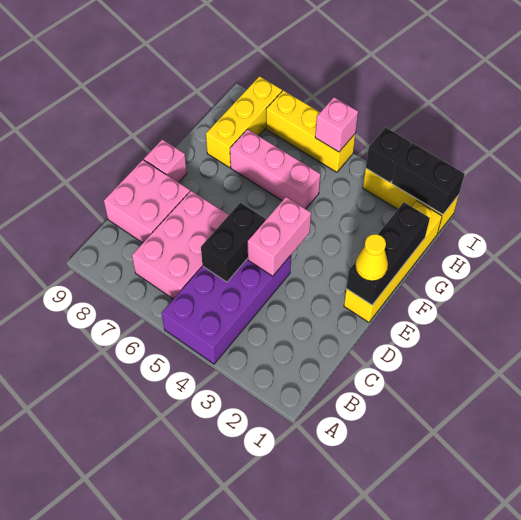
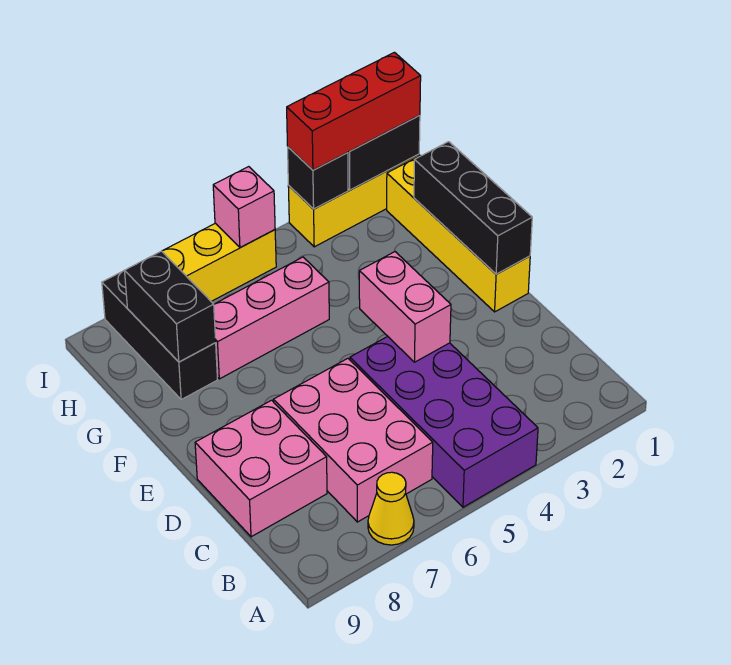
black brick C5:D5 level 2 -> black brick G8:H8 level 2
yellow cone E1 level 3 -> yellow cone A7 level 1
pink brick E9 level 1 -> none
yellow brick G8:I8 level 1 -> black brick G8:I8 level 1
none -> red brick I1:I3 level 3

